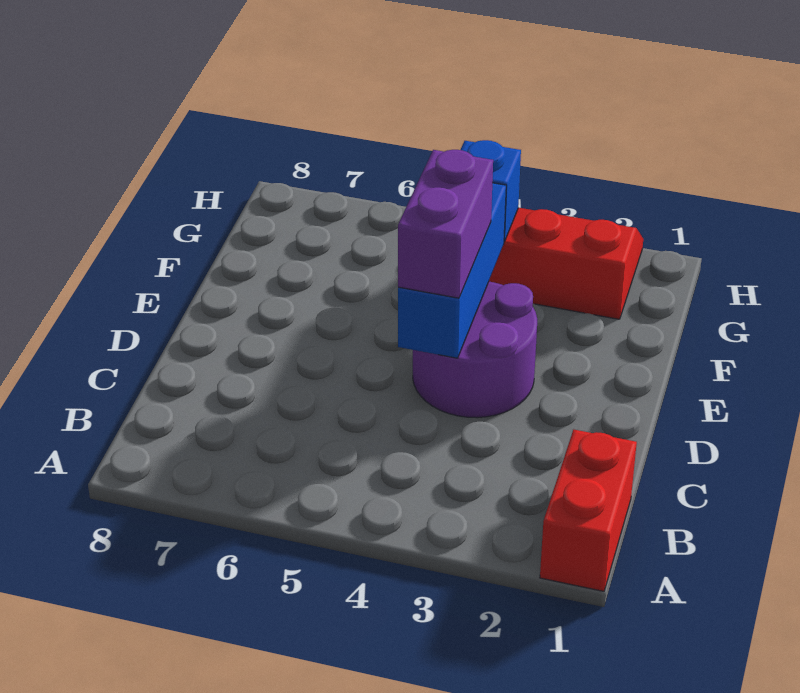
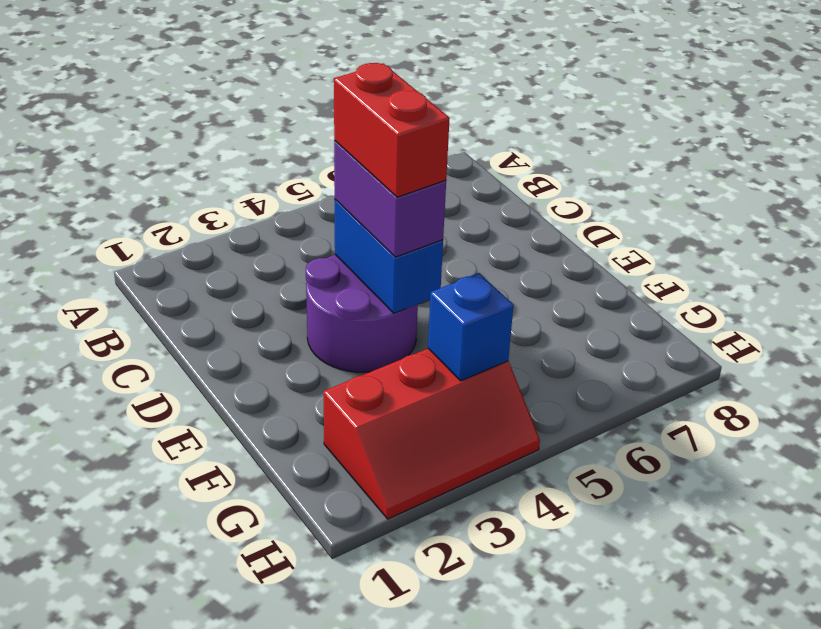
red brick A1:B1 level 1 -> red brick D4:E4 level 4
blue brick D4:F4 level 2 -> blue brick D4:E4 level 2

